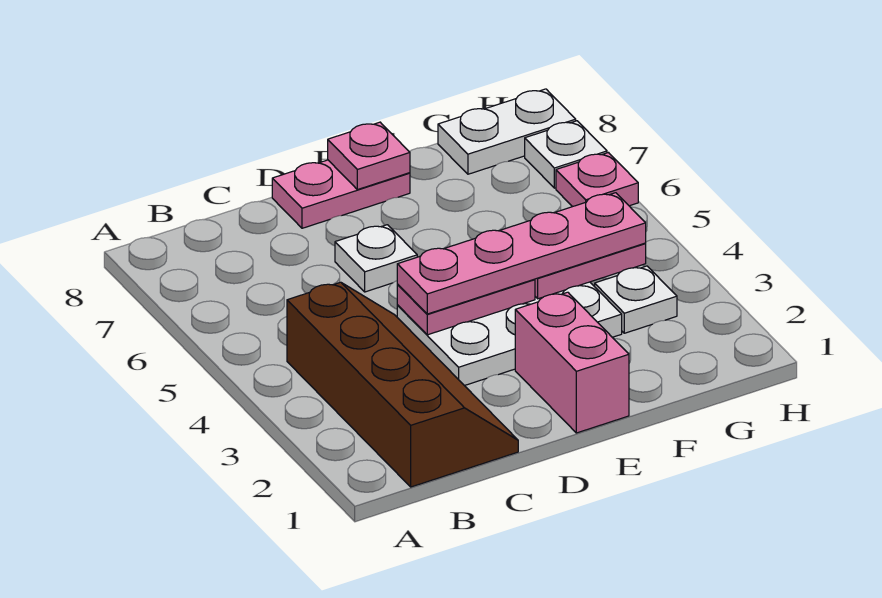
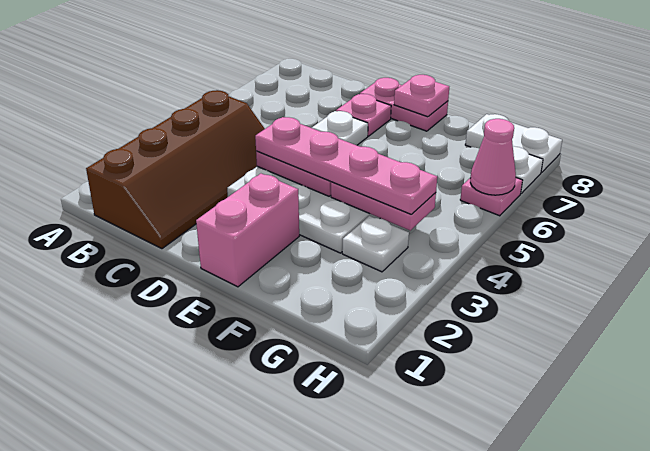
none -> pink plate D7 level 1
none -> pink cone H6 level 2

